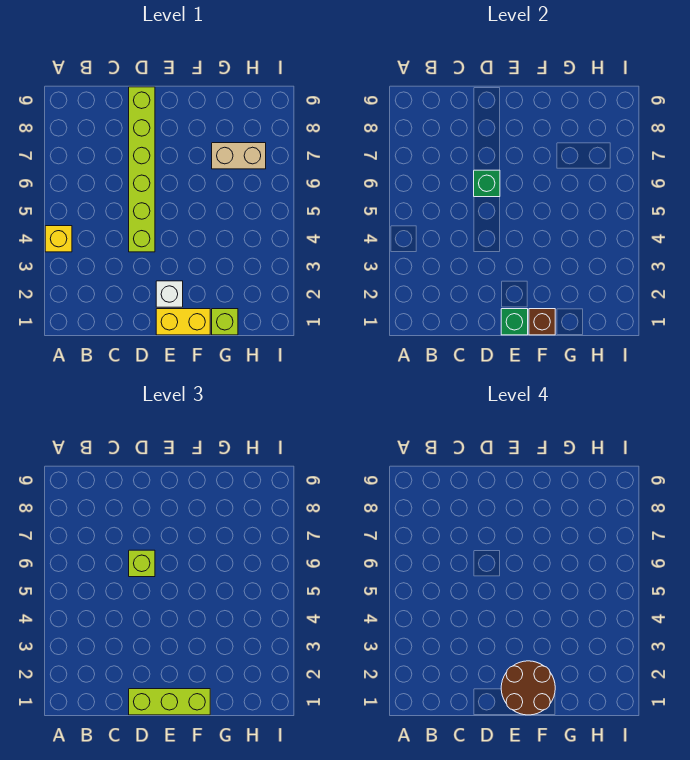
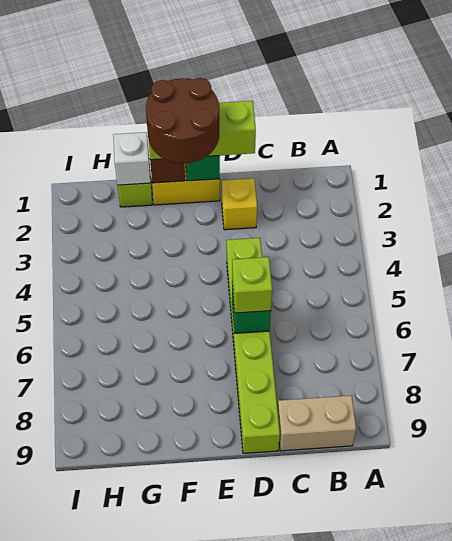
yellow brick A4 level 1 -> yellow brick D2 level 1
white brick E2 level 1 -> white brick G1 level 2
tan brick G7:H7 level 1 -> tan brick B9:C9 level 1

